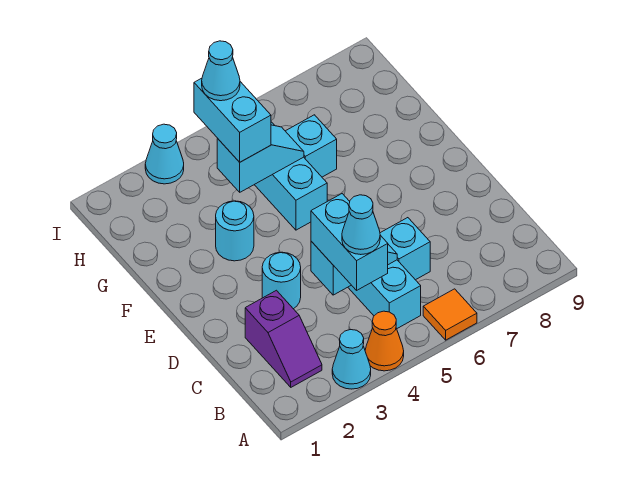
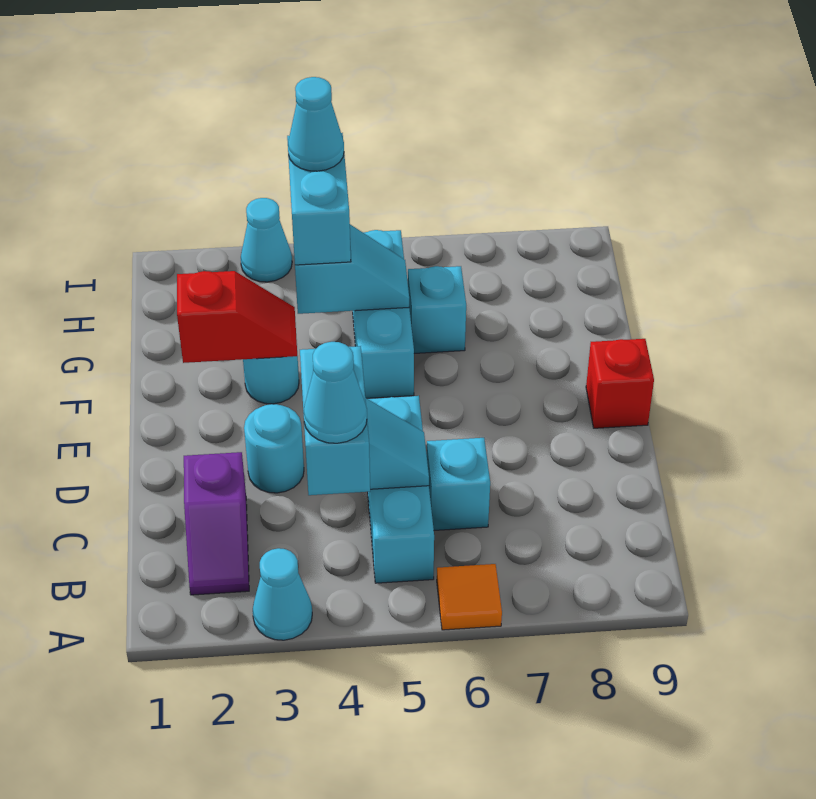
orange cone A4 level 1 -> none
none -> red brick E9 level 1
none -> red slope F2:F3 level 2 top 2

